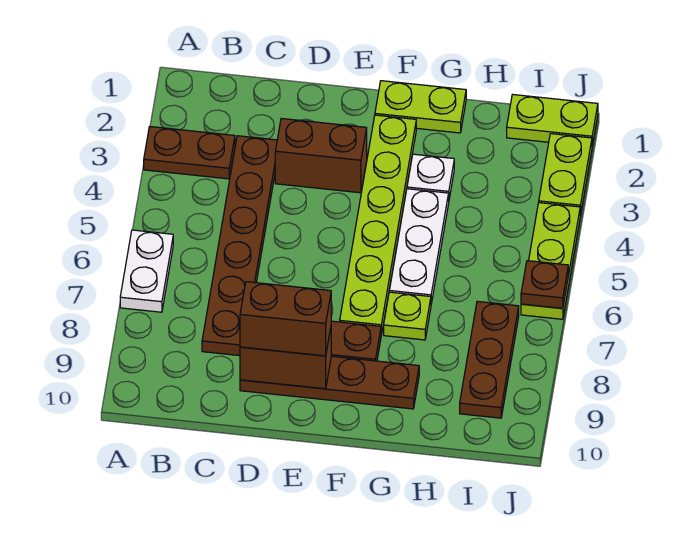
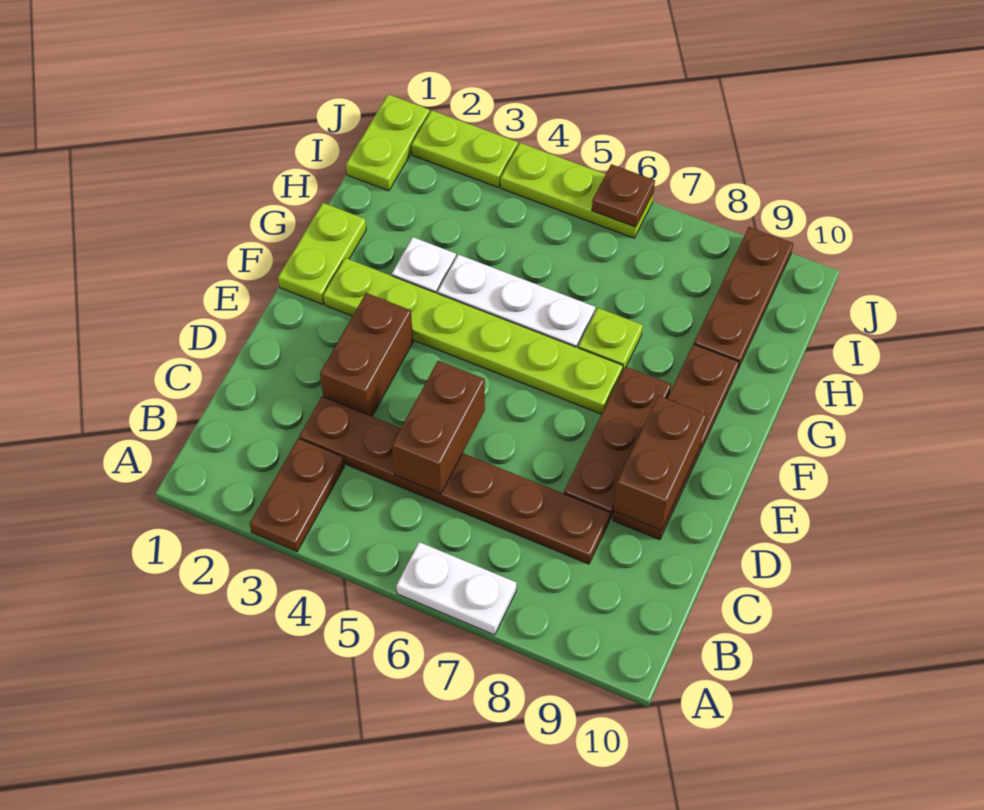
brown brick D9:E9 level 3 -> brown brick C5:D5 level 2
brown plate I7:I9 level 1 -> brown plate H9:J9 level 1

